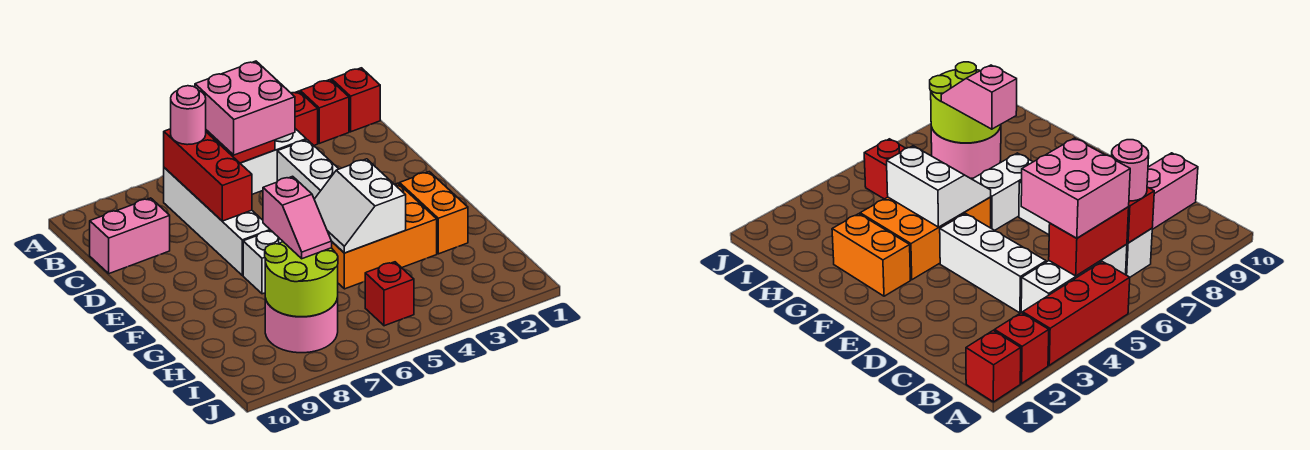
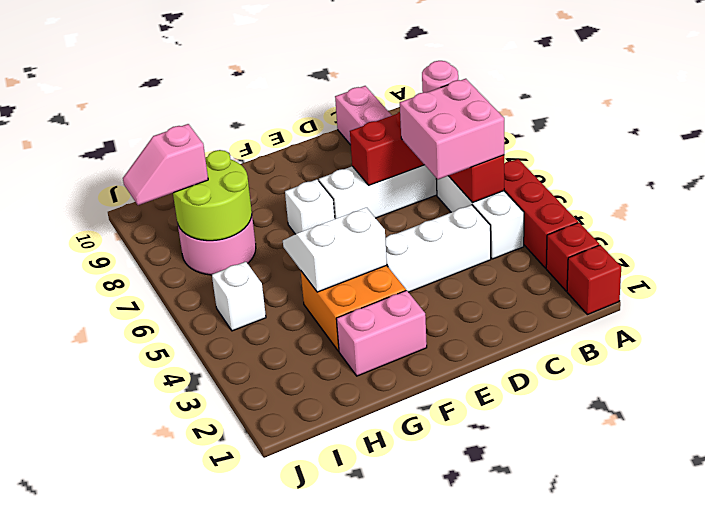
orange brick F2:G2 level 1 -> pink brick F2:G2 level 1
orange brick F3:G5 level 1 -> orange brick F3:G4 level 1
white brick F6:F7 level 1 -> white brick F7 level 1
pink slope G7:H7 level 3 top G -> pink slope I8:J8 level 3 top I
red brick I5 level 1 -> white brick I5 level 1

